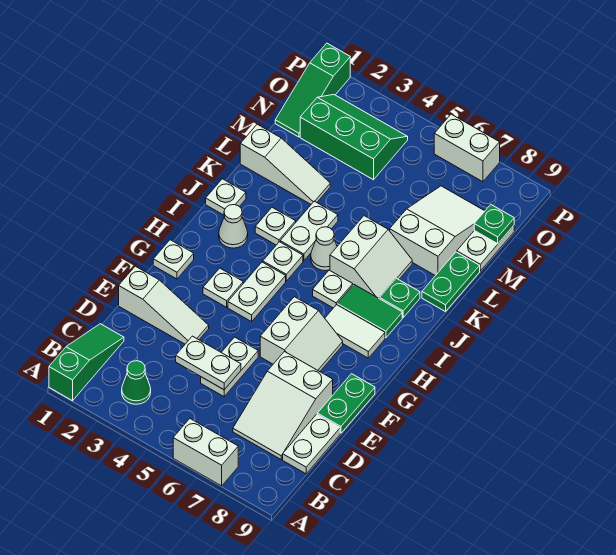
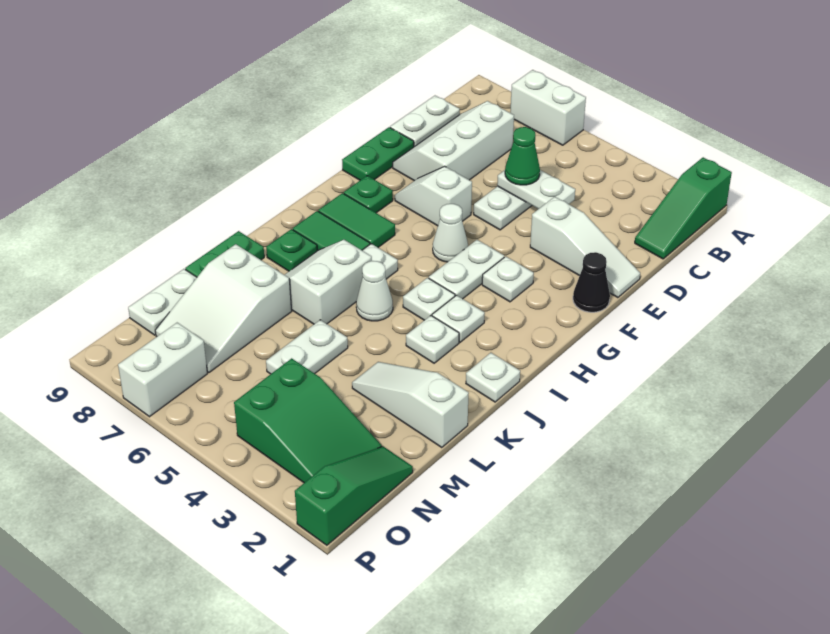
green cone B3 level 1 -> green cone D5 level 3
white slope C7:E8 level 1 top E -> white slope C7:E8 level 1 top 7
white slope E1:E3 level 1 top 1 -> white slope E1:E3 level 1 top 3
none -> black cone F1 level 1
white slope F6:G7 level 1 top 6 -> white slope F6:F7 level 1 top 6
white plate G1 level 1 -> white plate I3 level 1
white tile H7:H8 level 1 -> green tile H7:H8 level 1
white cone I2 level 1 -> white cone G5 level 1
white plate J4:K4 level 1 -> white plate L5:M5 level 1
green slope N2:O4 level 1 top N -> green slope N2:O4 level 1 top 4
green plate N9 level 2 -> green plate G8 level 1
white brick P6:P7 level 1 -> white brick O7:P7 level 1

